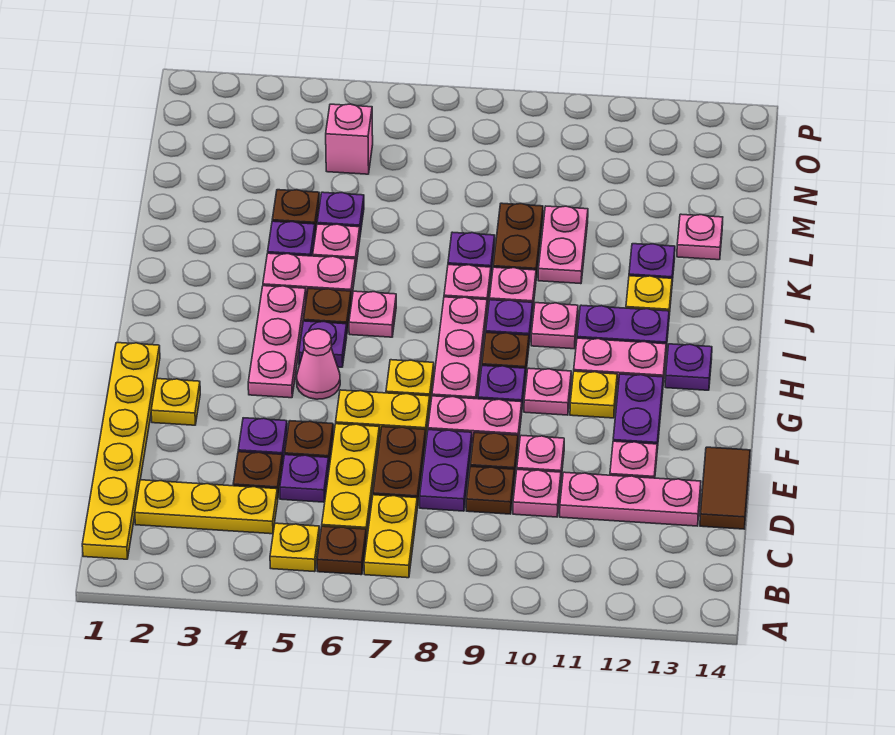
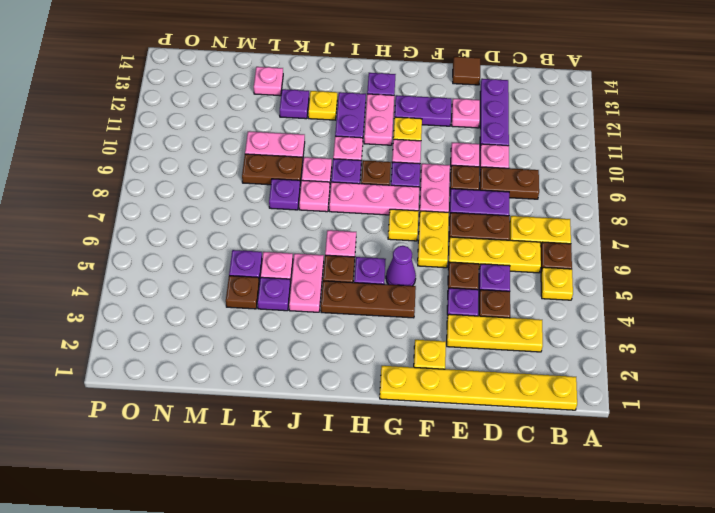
yellow plate C2:C4 level 1 -> yellow plate C3:E3 level 1
brown plate D9 level 1 -> brown plate C9:D9 level 1
pink plate D11:D13 level 1 -> purple plate D11:D13 level 1
brown tile D14:E14 level 1 -> brown tile E14 level 1
pink plate G4:I4 level 1 -> brown plate G4:I4 level 1
pink cone G5 level 1 -> purple cone G5 level 1
pink brick N5 level 1 -> none

